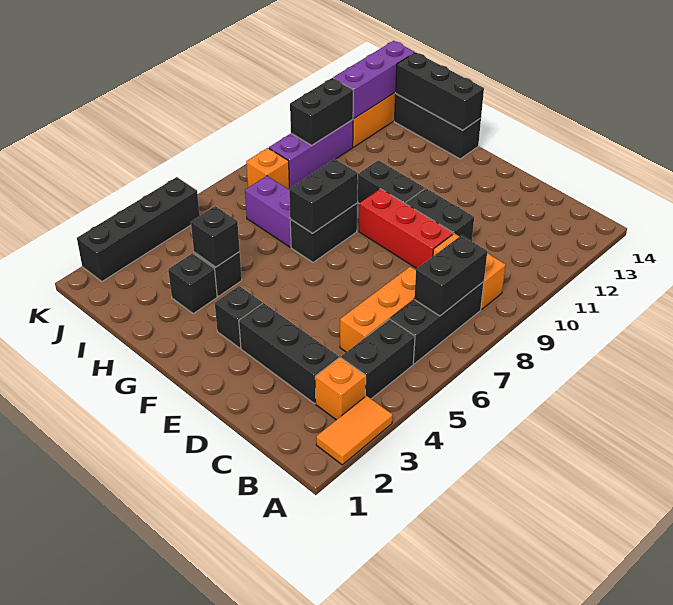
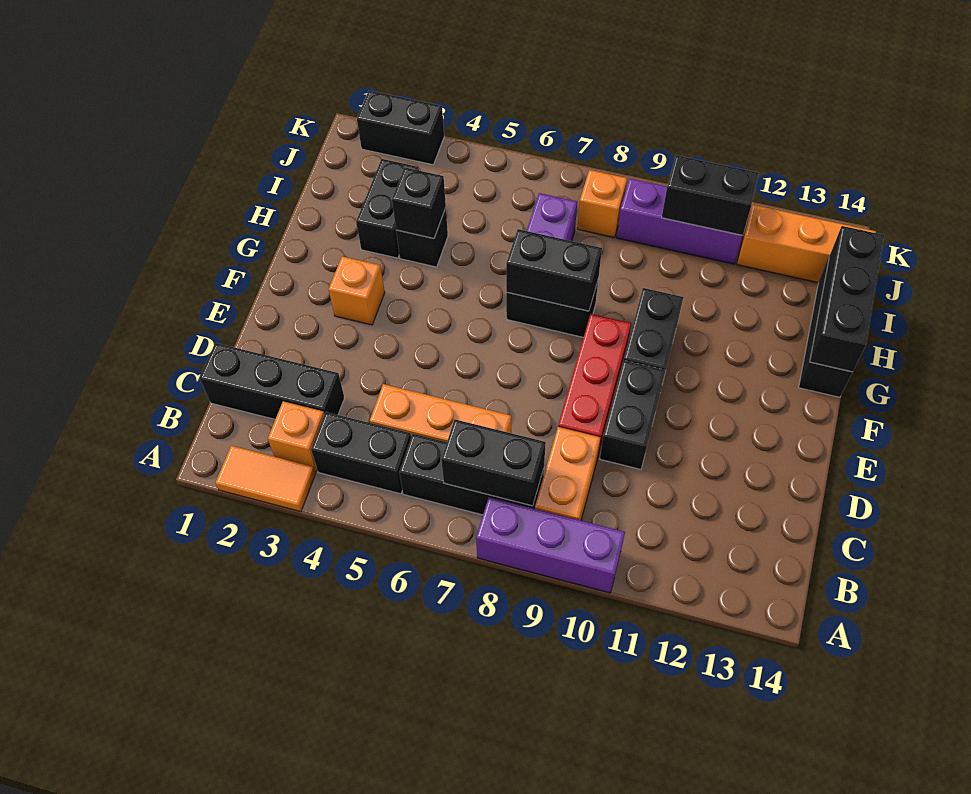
black brick C3:E3 level 1 -> black brick C1:C3 level 1
black brick F3 level 1 -> orange brick F3 level 1
black brick H3 level 1 -> black brick H3:I3 level 1
purple brick J12:J14 level 2 -> purple brick A8:A10 level 1
black brick K2:K5 level 1 -> black brick K2:K3 level 1

